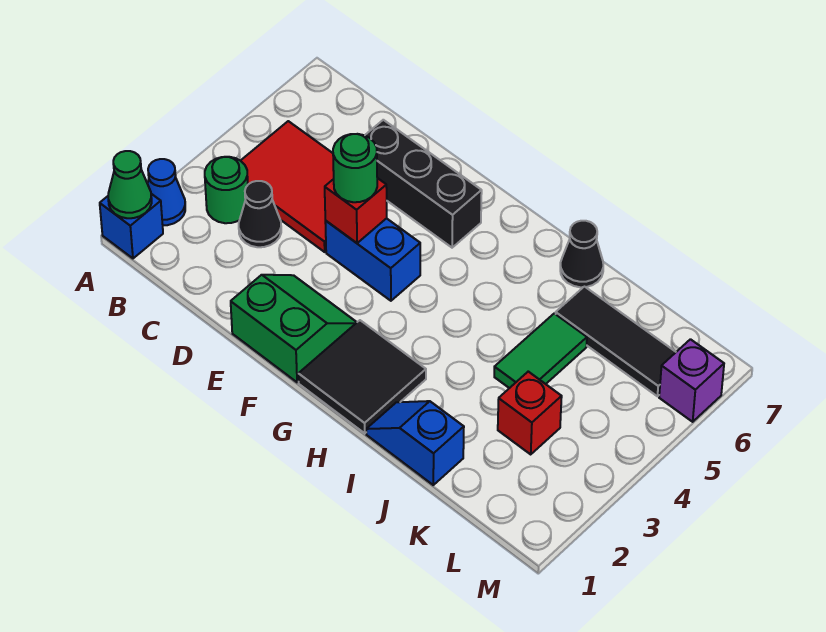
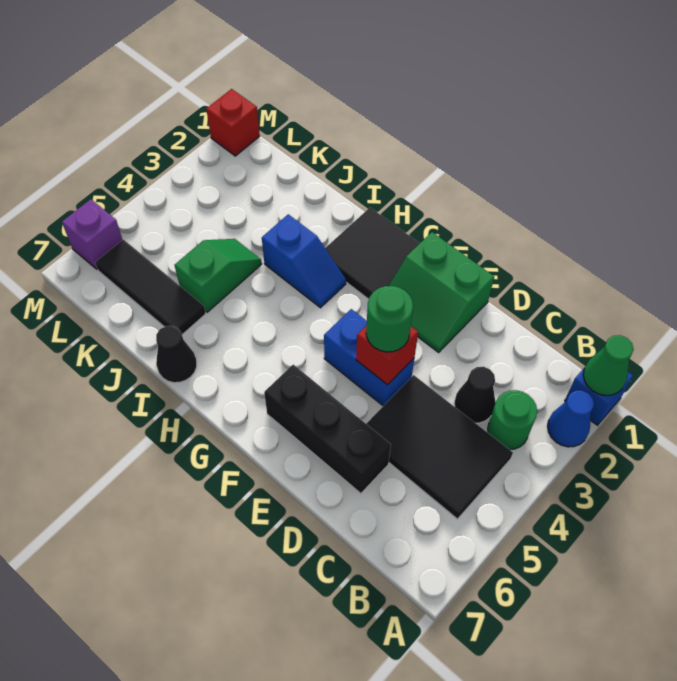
red tile B4:D5 level 1 -> black tile B4:D5 level 1
blue slope I1:J1 level 1 top J -> blue slope H3:I3 level 1 top I
green tile J4:J5 level 1 -> green slope J4:J5 level 1 top 5
red brick K3 level 1 -> red brick M1 level 1

